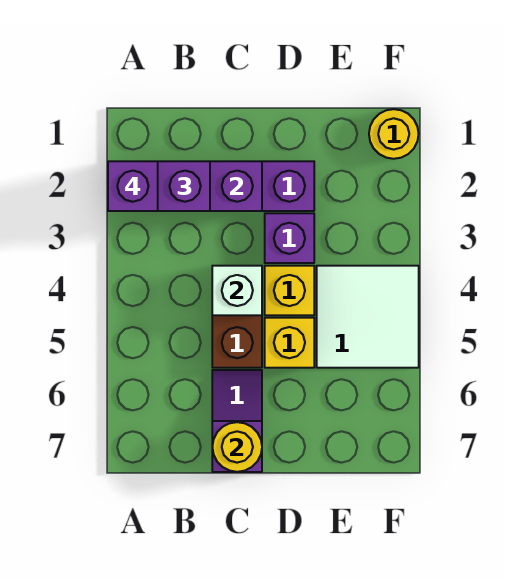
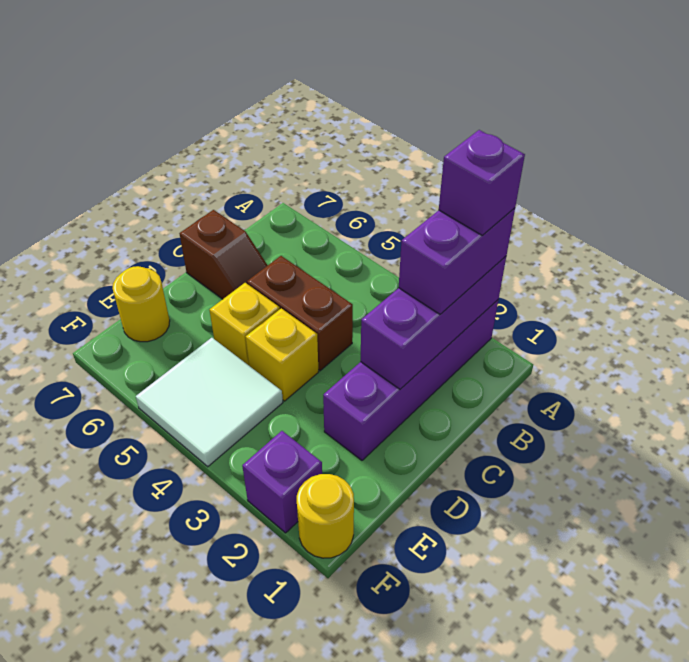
white brick C4 level 2 -> none
purple slope C6:C7 level 1 top 7 -> brown slope C6:C7 level 1 top 7
yellow round brick C7 level 2 -> yellow round brick E7 level 1
purple brick D3 level 1 -> purple brick F2 level 1

